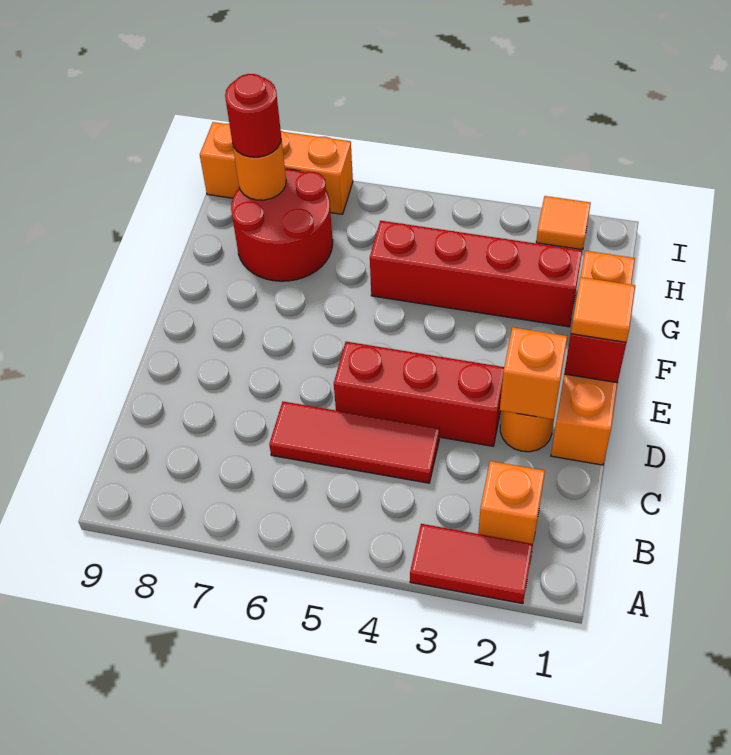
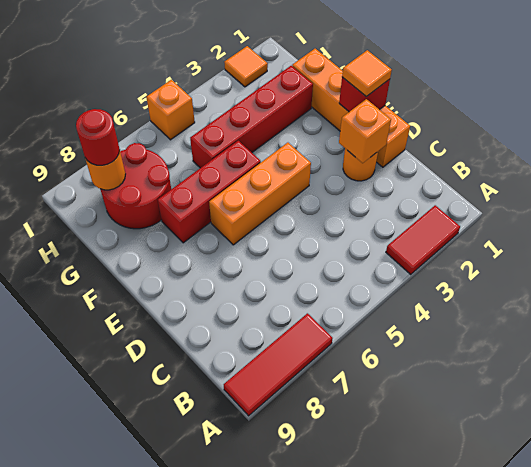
orange brick B2 level 1 -> orange brick I5 level 1
red tile C4:C6 level 1 -> red tile A7:A9 level 1
red brick D3:D5 level 1 -> red brick F5:F7 level 1
orange brick I7:I9 level 1 -> orange brick E4:E6 level 1

